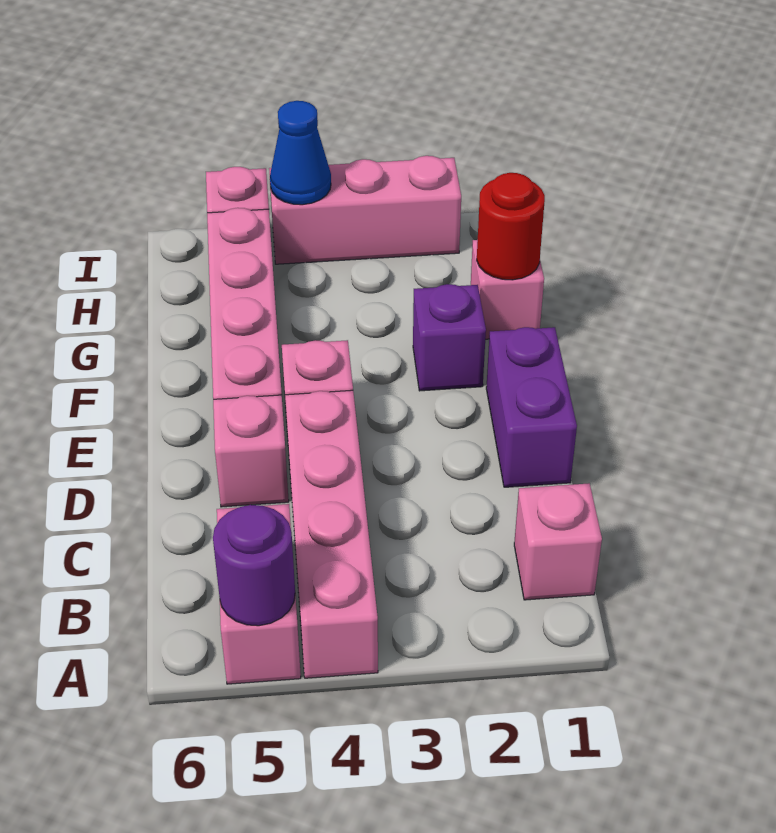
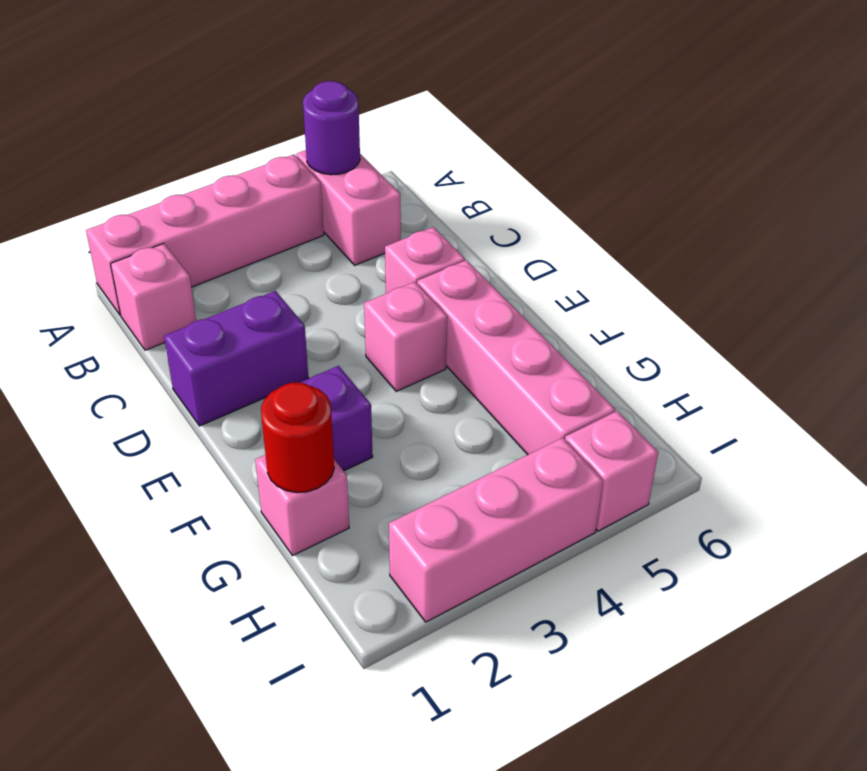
pink brick A4:D4 level 1 -> pink brick A1:A4 level 1
purple brick D1:E1 level 1 -> purple brick D1:D2 level 1
blue cone I4 level 2 -> none

